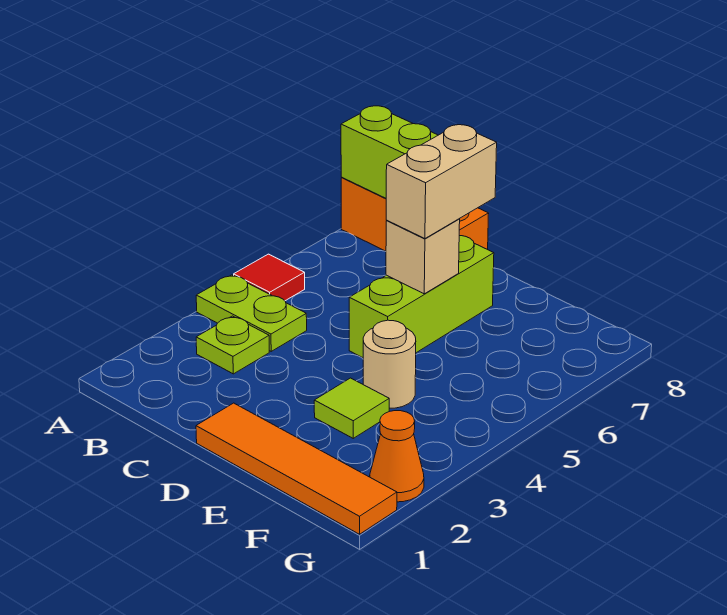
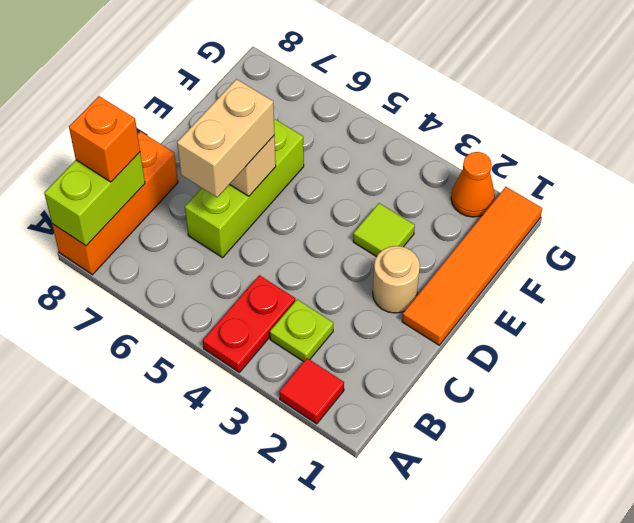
lime plate A4:B4 level 1 -> red plate A4:B4 level 1
red tile A5 level 1 -> red tile A2 level 1
none -> orange brick B8 level 3
lime brick D5:D7 level 1 -> lime brick C6:E6 level 1
tan brick D6:D7 level 3 -> tan brick C6:D6 level 3
tan round brick E4 level 1 -> tan round brick D2 level 1

